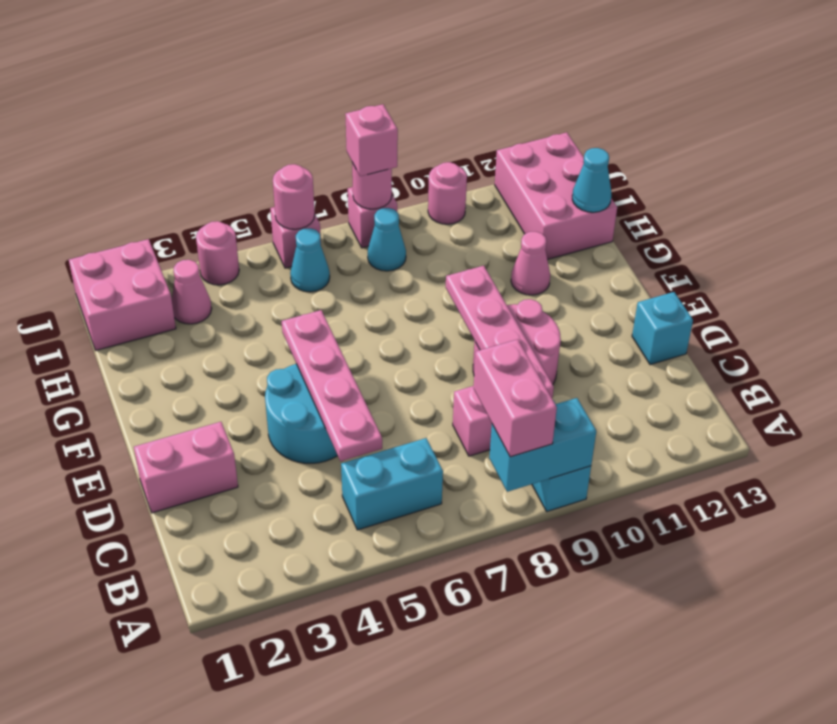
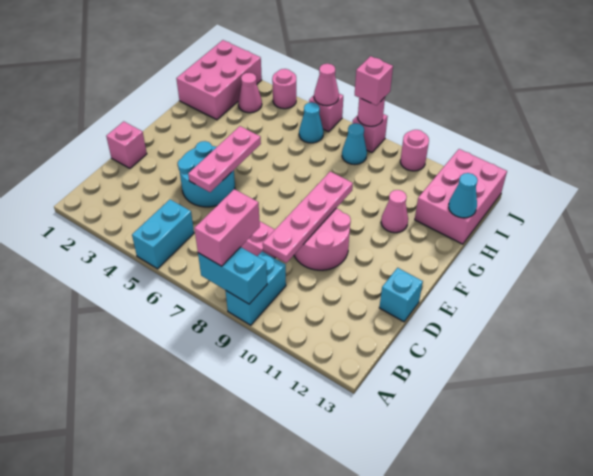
cyan brick B5:B6 level 1 -> cyan brick A5:B5 level 1
pink plate C5:F5 level 2 -> pink plate D5:F5 level 2
pink brick D1:D2 level 1 -> pink brick D1 level 1
pink brick I1:J2 level 1 -> pink brick H1:J2 level 1
pink round brick J6 level 2 -> pink cone J6 level 2

